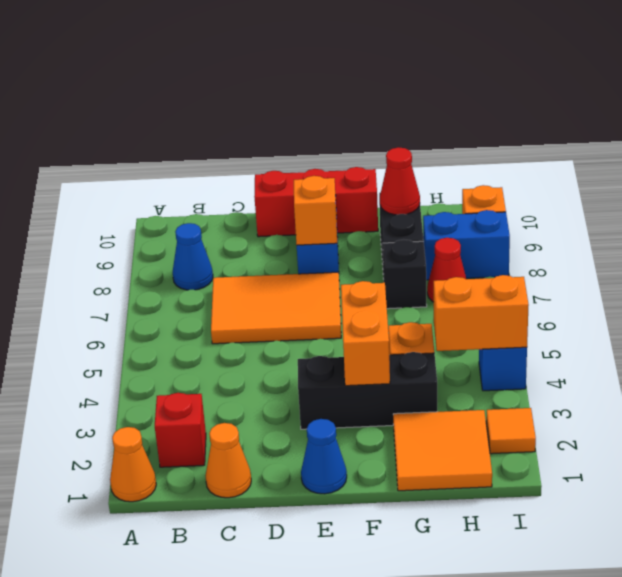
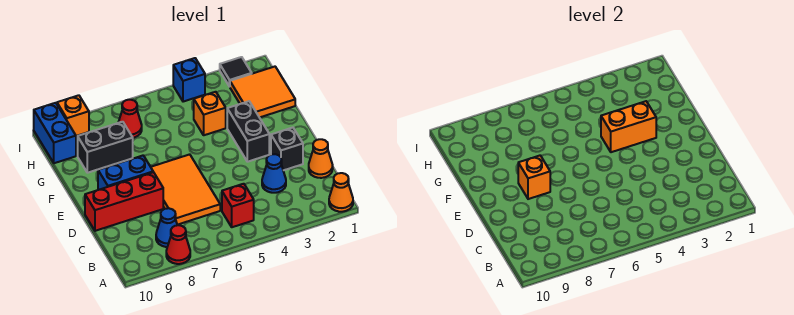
red brick B2 level 1 -> red brick B5 level 1
red brick D10:F10 level 1 -> red brick D8:D10 level 1
blue cone E1 level 1 -> blue cone C3 level 1
black brick E3:G3 level 1 -> black brick E3:F3 level 1
black brick G7 level 1 -> black brick D2 level 1
red cone G9 level 2 -> red cone A8 level 1
orange brick H4:I4 level 2 -> none
blue brick H8:I8 level 1 -> blue brick H10:I10 level 1
orange tile I2 level 1 -> black tile I2 level 1

